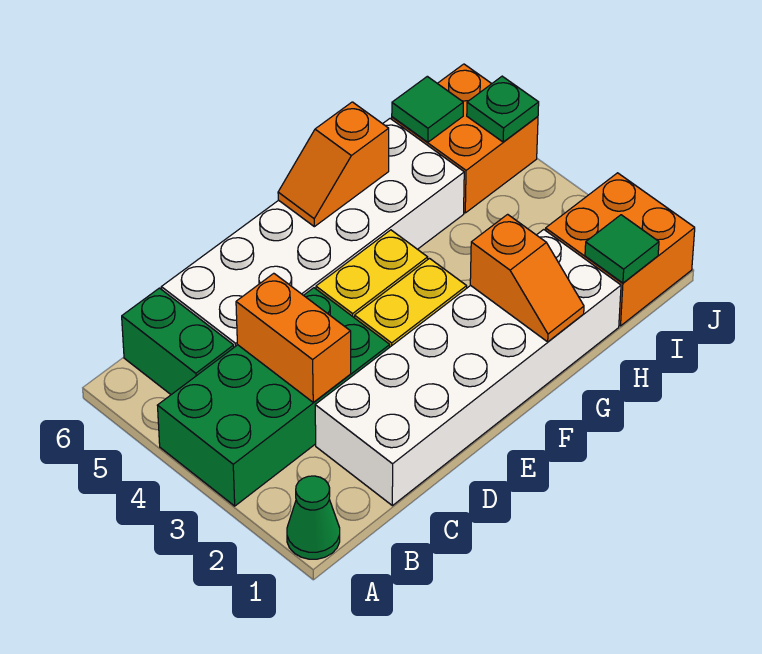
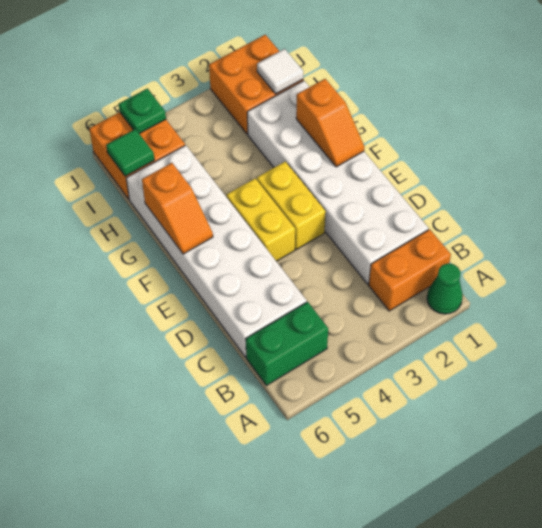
green brick A3:D4 level 1 -> none
orange brick C3:C4 level 2 -> orange brick B1:B2 level 1
orange slope G1:G2 level 2 top 2 -> orange slope F1:G1 level 2 top G
green tile I1 level 2 -> white tile I1 level 2

